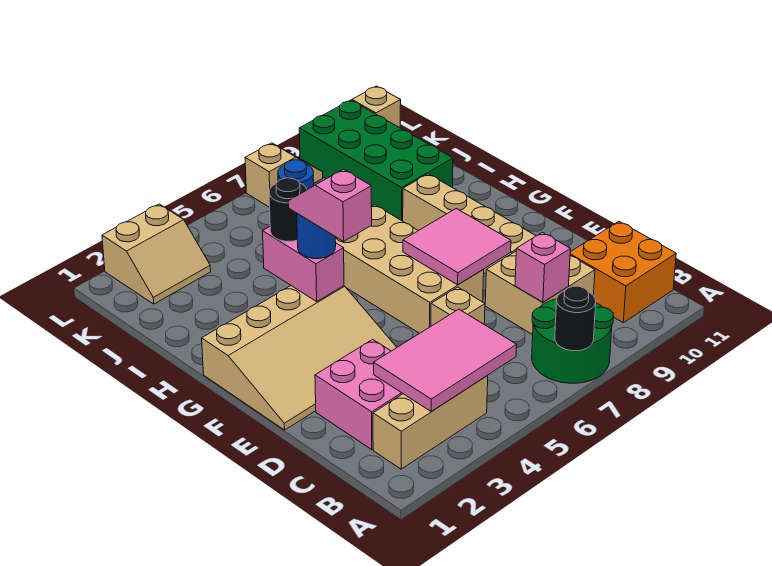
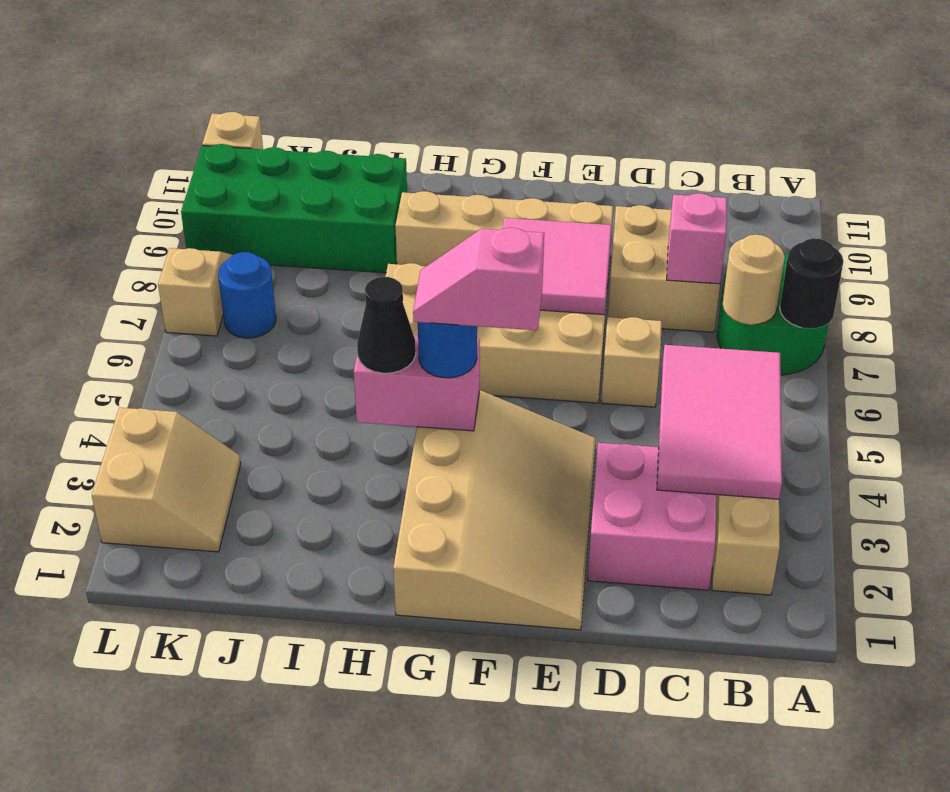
none -> tan round brick B7 level 2
orange brick B10:C11 level 1 -> none
black round brick H4 level 3 -> black cone H4 level 3

